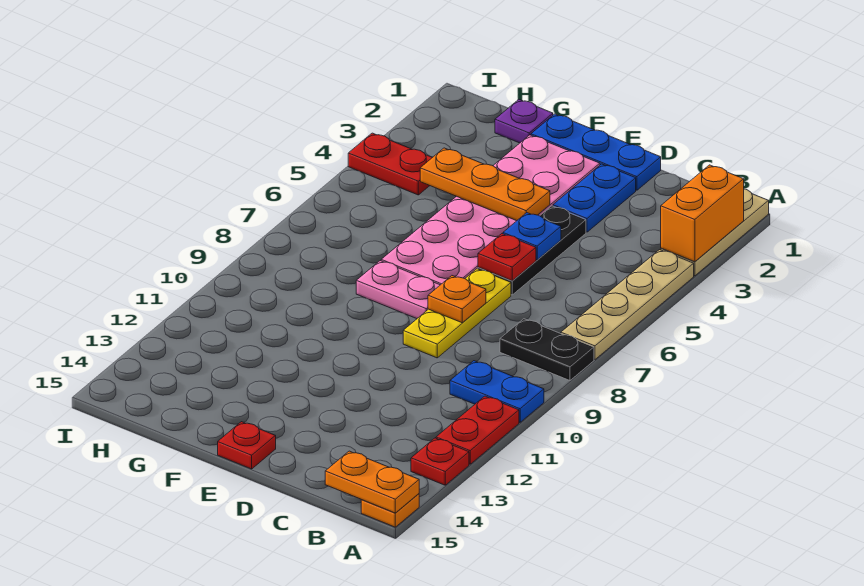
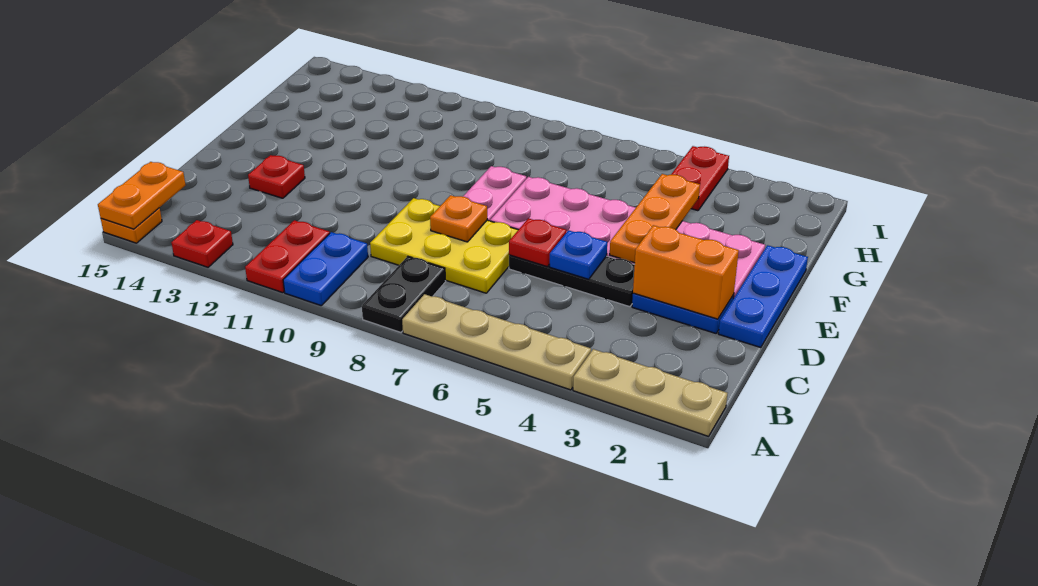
orange brick A2:A3 level 2 -> orange brick D2:D3 level 2
red plate A11:A12 level 1 -> red plate A11:B11 level 1
yellow plate D7:D9 level 1 -> yellow plate C7:D9 level 1
red plate E15 level 1 -> red plate D13 level 1
purple plate G1 level 1 -> none

